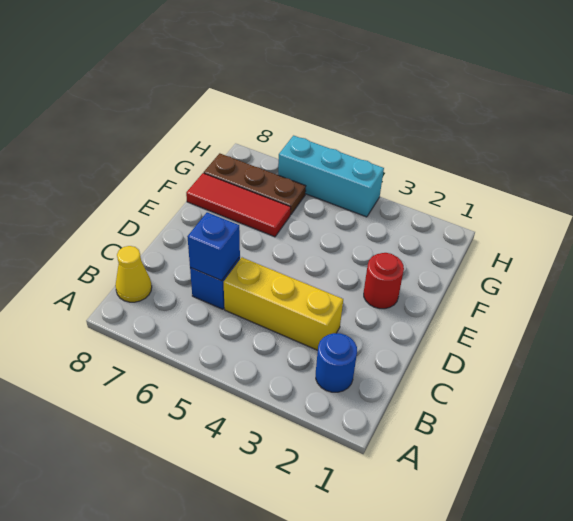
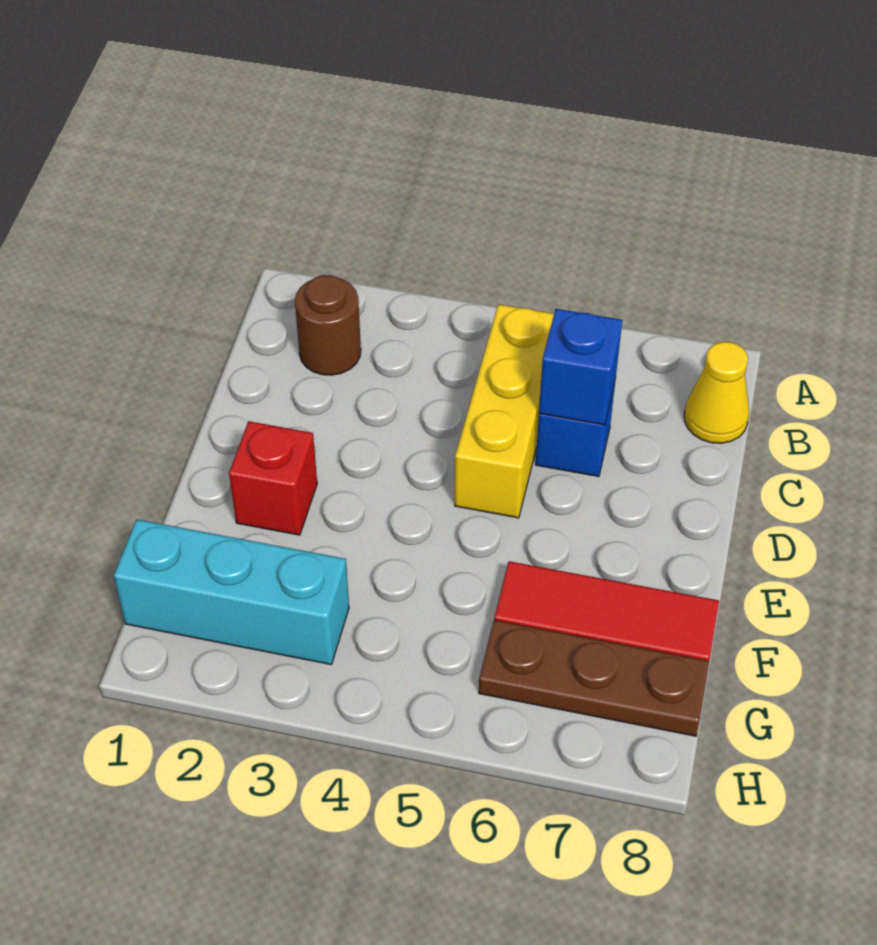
blue round brick B2 level 1 -> brown round brick B2 level 1
yellow brick C3:C5 level 1 -> yellow brick B5:D5 level 1
red round brick E2 level 1 -> red brick E2 level 1
cyan brick H4:H6 level 1 -> cyan brick G1:G3 level 1

